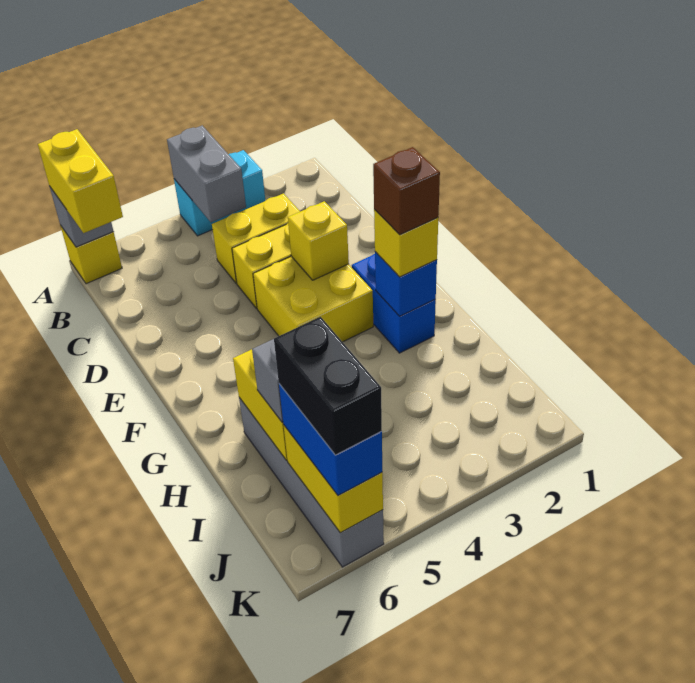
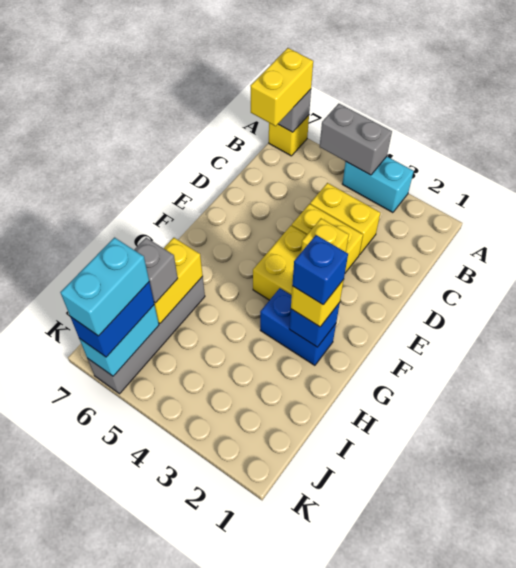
grey brick A4:B4 level 2 -> grey brick A4:A5 level 2
blue brick F2:G2 level 1 -> blue brick G2:G3 level 1
brown brick G2 level 4 -> blue brick G2 level 4
yellow brick J6:K6 level 2 -> cyan brick J6:K6 level 2
black brick J6:K6 level 4 -> cyan brick J6:K6 level 4

